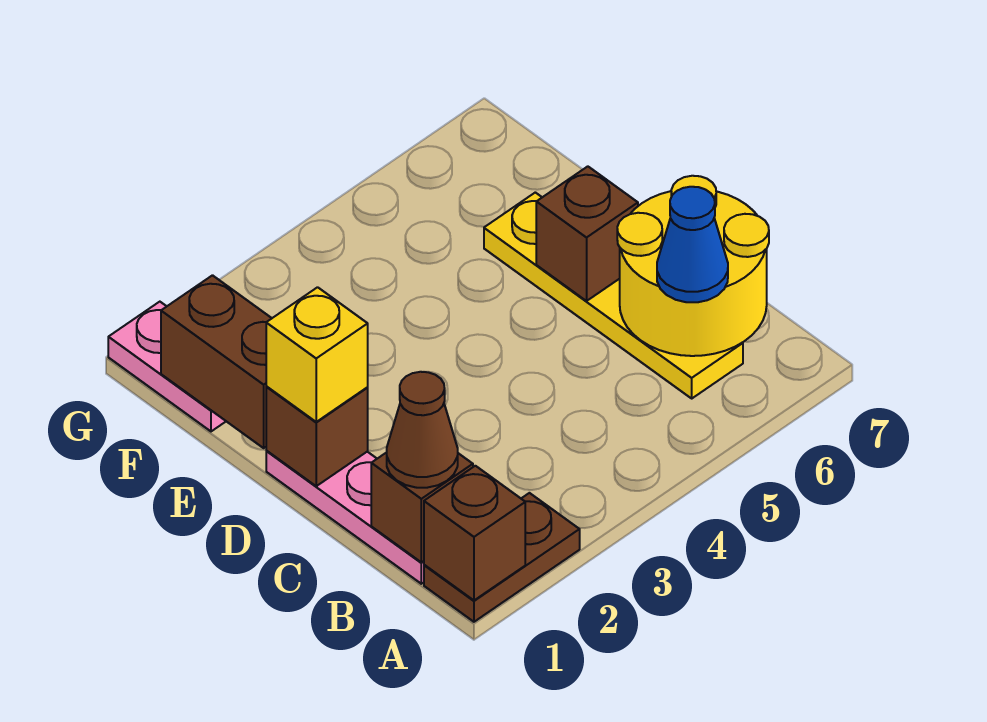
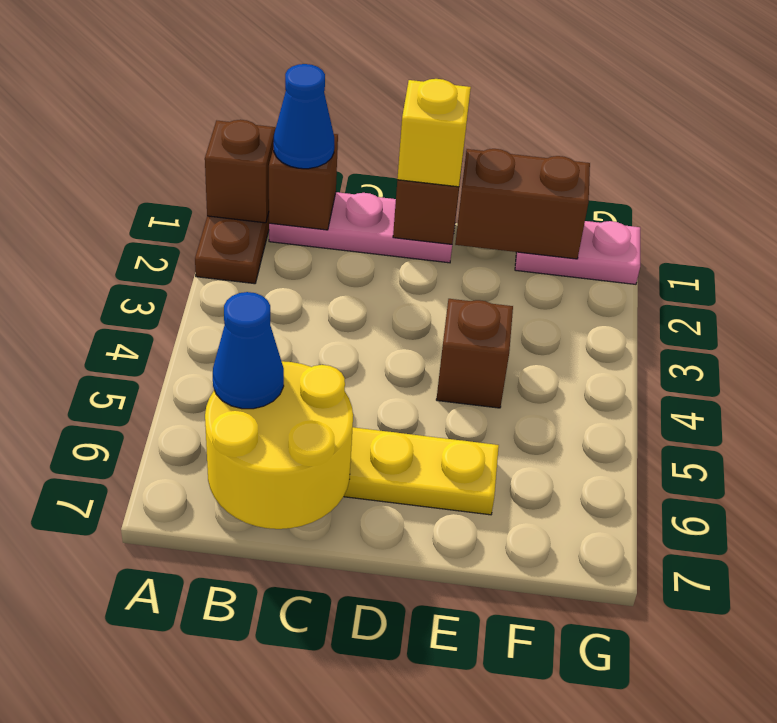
brown cone B1 level 3 -> blue cone B1 level 3
brown brick D6 level 2 -> brown brick E4 level 1

